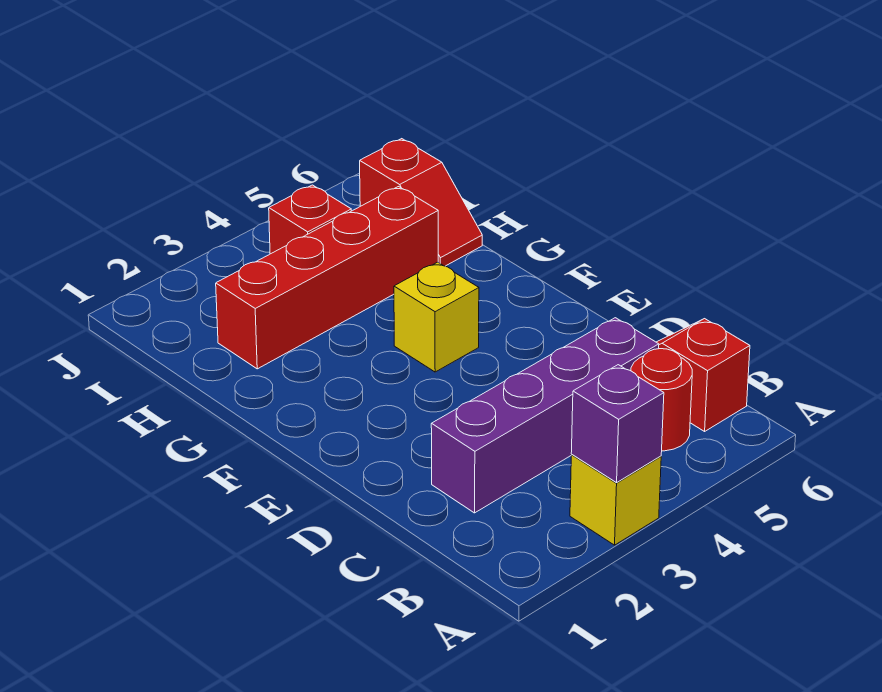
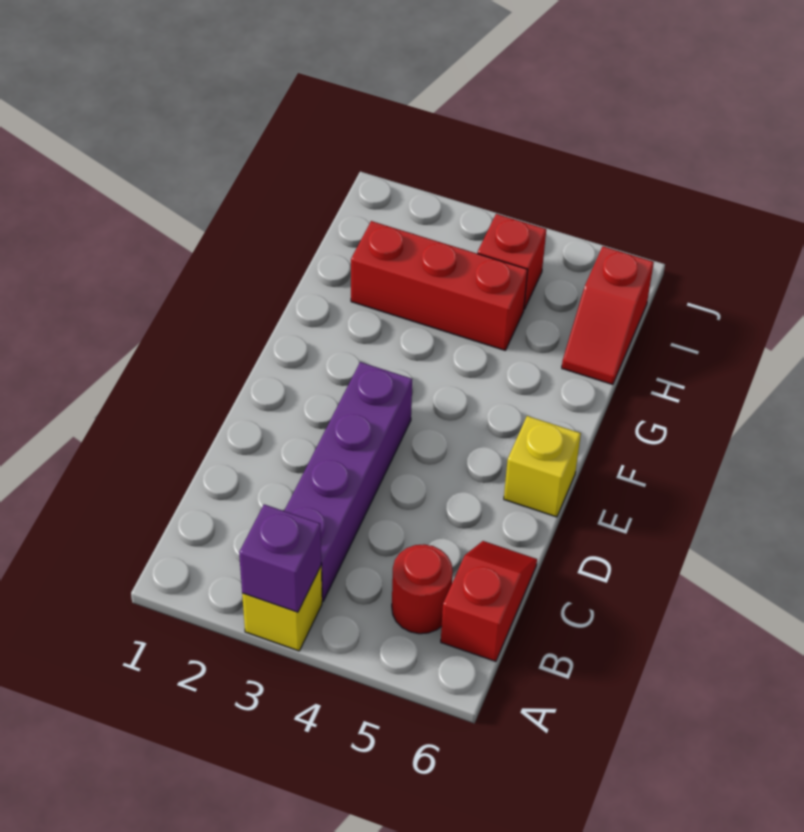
purple brick C2:C5 level 1 -> purple brick B3:E3 level 1
yellow brick F4 level 1 -> yellow brick E6 level 1
red brick H2:H5 level 1 -> red brick H2:H4 level 1

